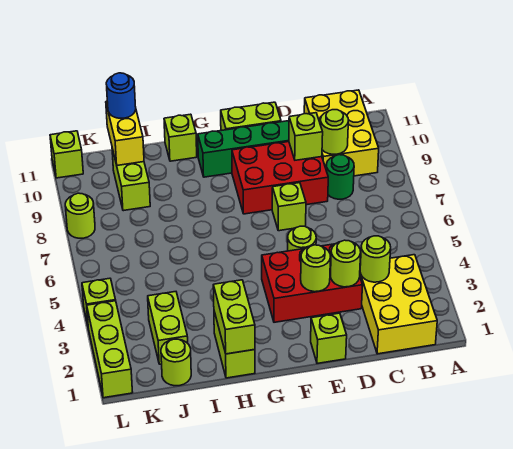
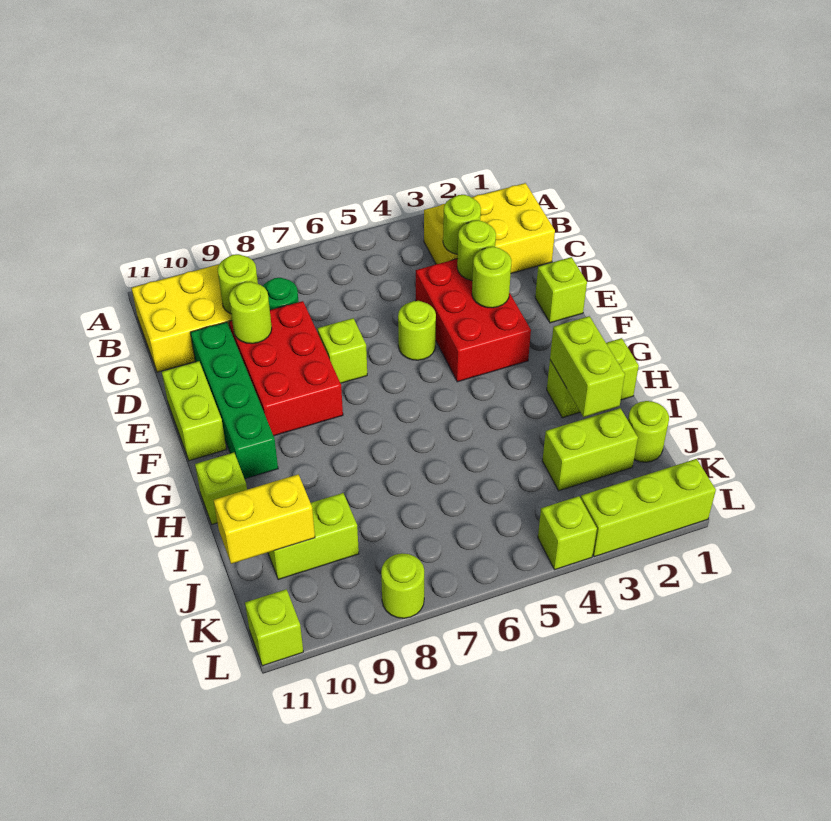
lime brick D9 level 2 -> lime round brick D9 level 2
lime brick H1:H2 level 2 -> lime brick H2:I2 level 2
blue round brick J11 level 3 -> none

